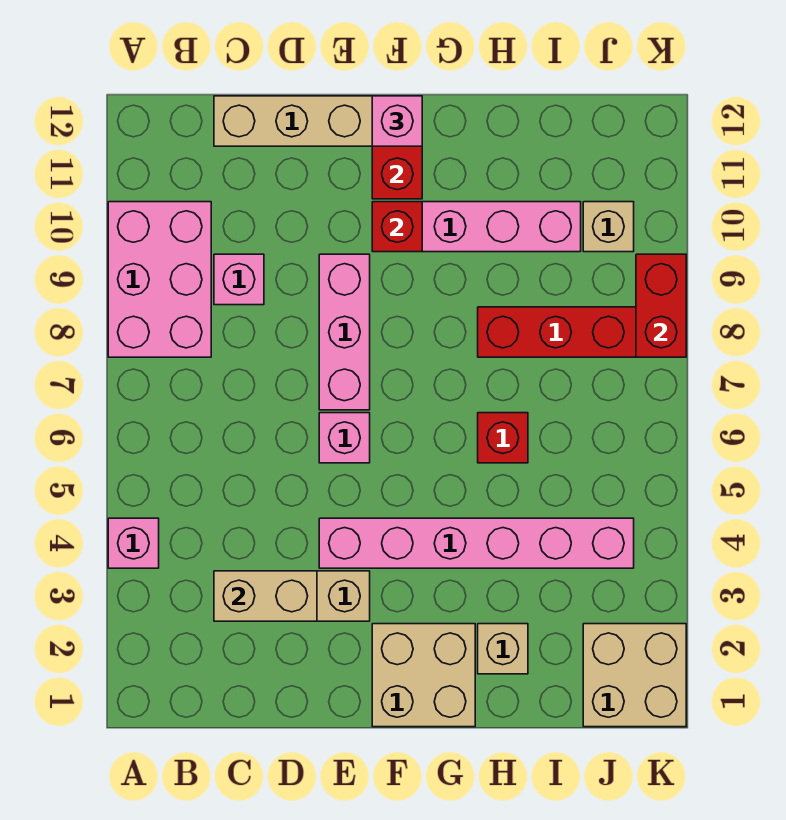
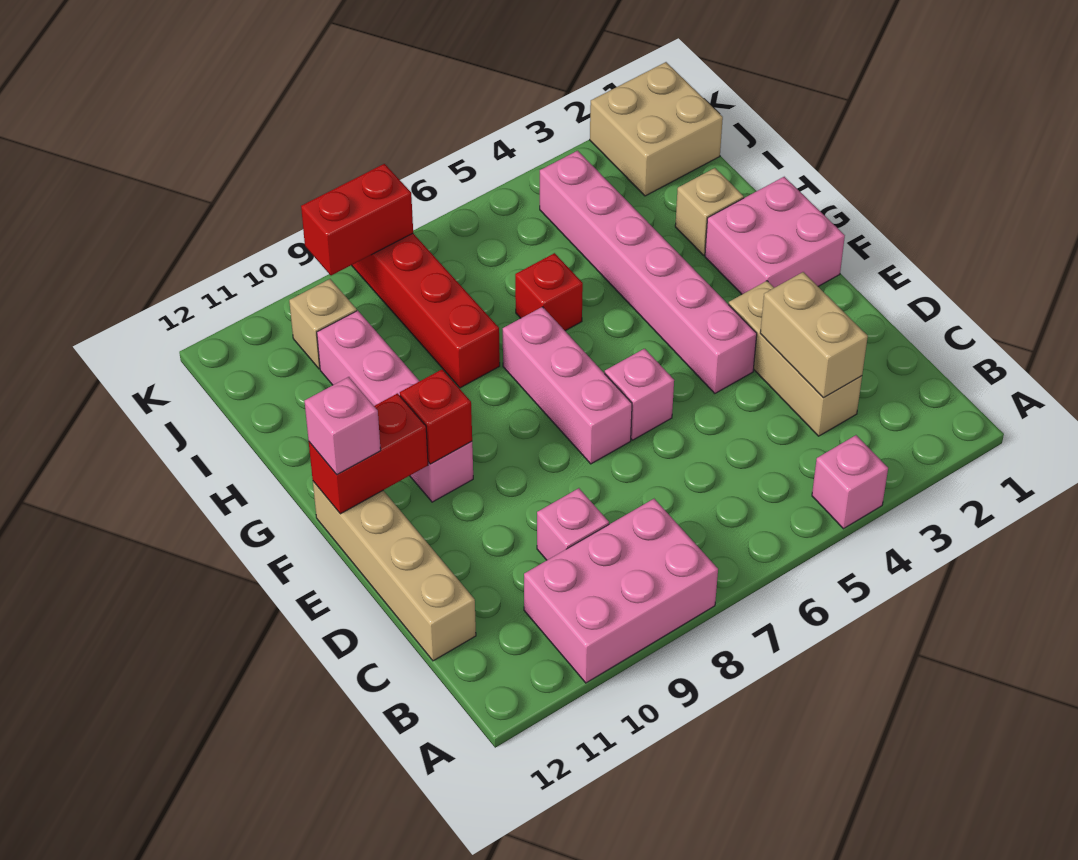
pink brick E7:E9 level 1 -> pink brick E7:G7 level 1
tan brick F1:G2 level 1 -> pink brick F1:G2 level 1

